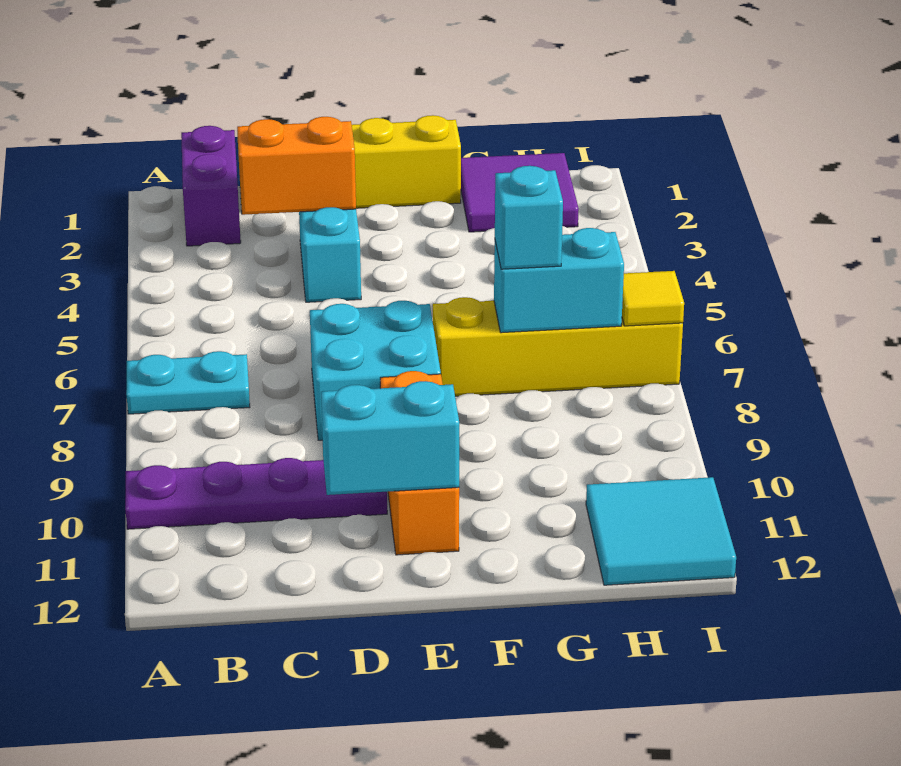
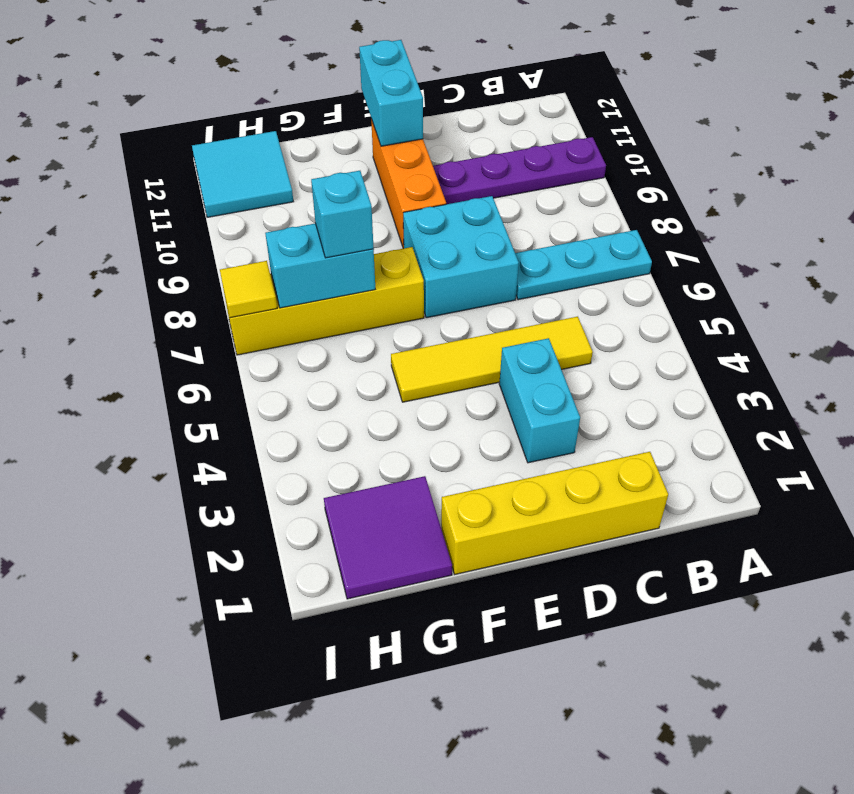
cyan plate A7:B7 level 1 -> cyan plate A7:C7 level 1
purple brick B1:B2 level 1 -> none
orange brick C3:D3 level 2 -> none
none -> yellow tile C5:F5 level 1
cyan brick D11:E11 level 2 -> cyan brick E11:E12 level 2

